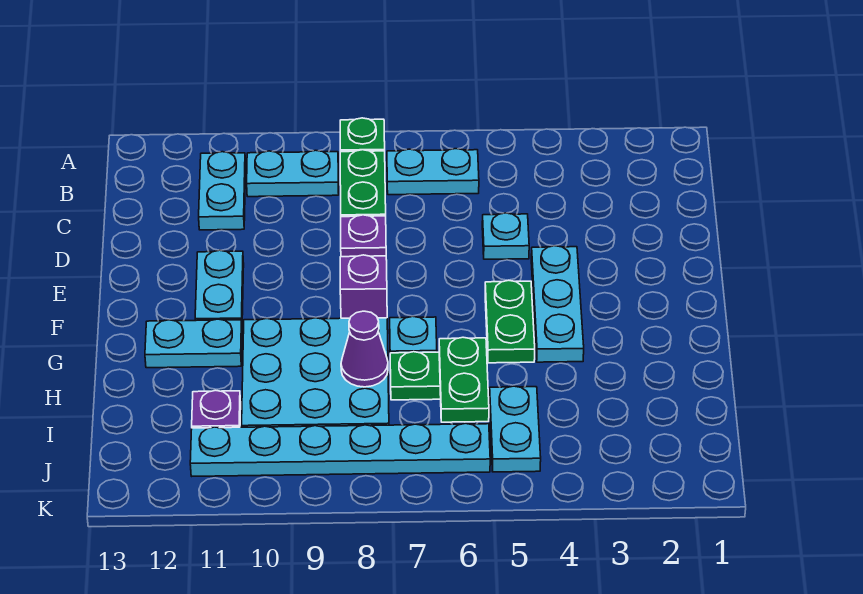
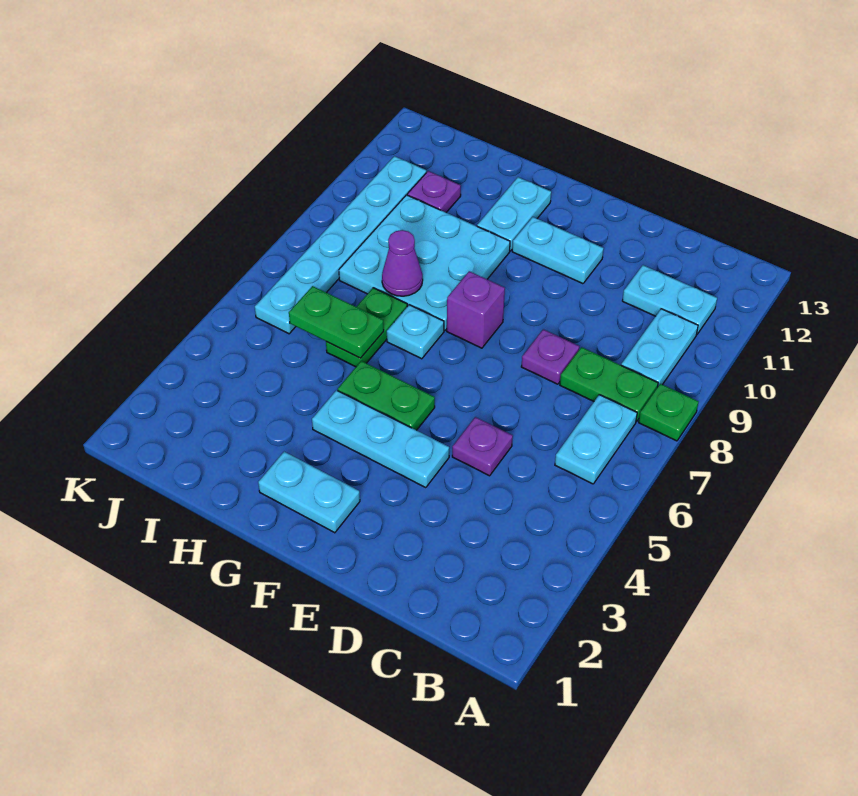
cyan plate D5 level 1 -> purple plate D5 level 1
cyan plate I5:J5 level 1 -> cyan plate F2:G2 level 1

